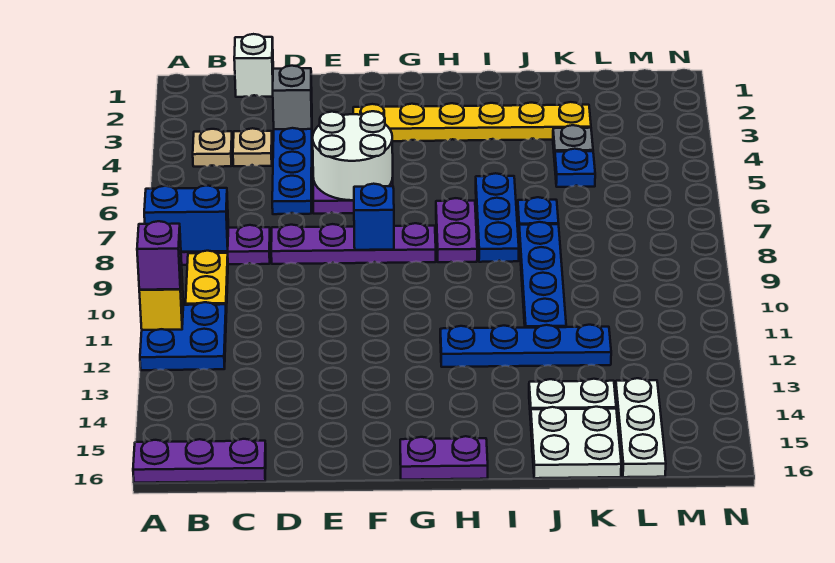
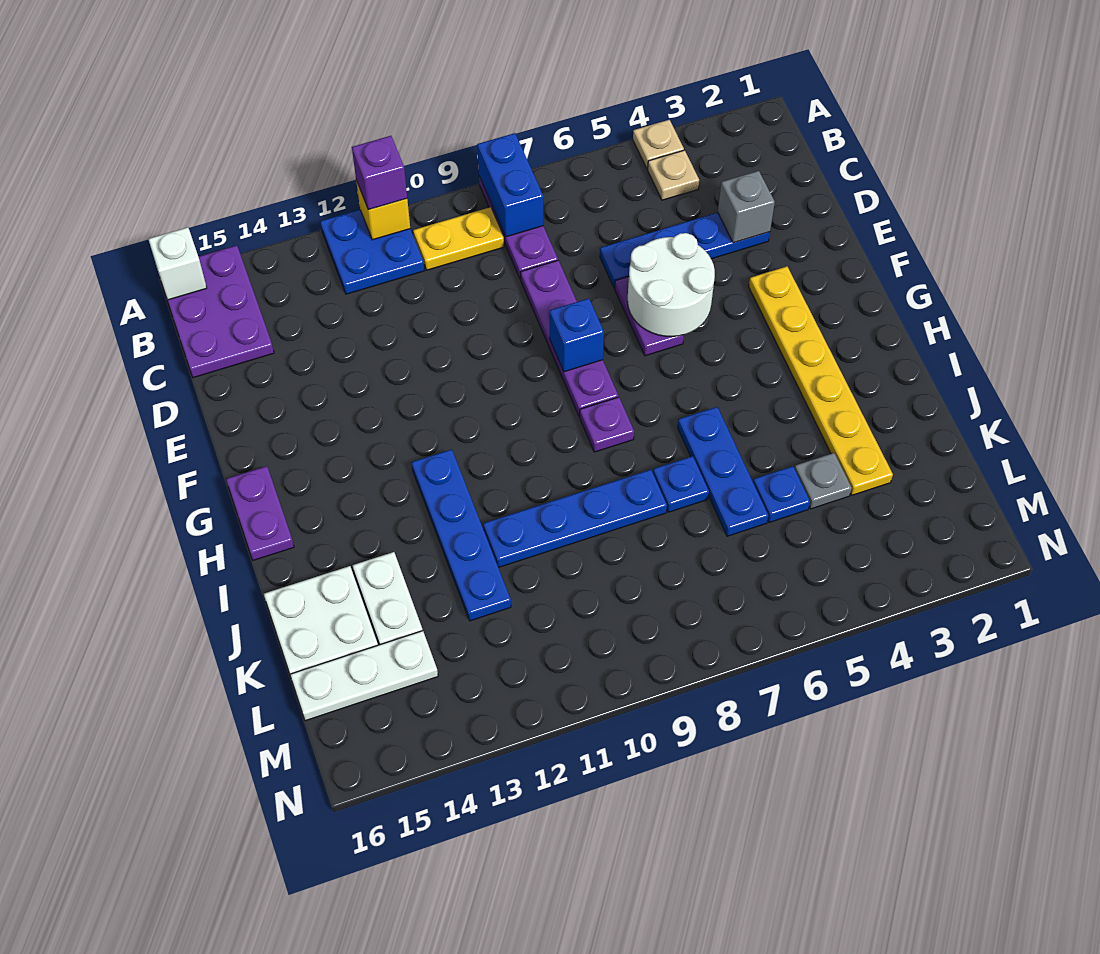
purple plate A16:C16 level 1 -> purple plate A15:C16 level 1
white brick C1 level 1 -> white brick A16 level 2
tan plate C4 level 1 -> tan plate A4 level 1
purple plate H7:H8 level 1 -> purple plate H8 level 1
blue plate I6:I8 level 1 -> blue plate I6:K6 level 1

